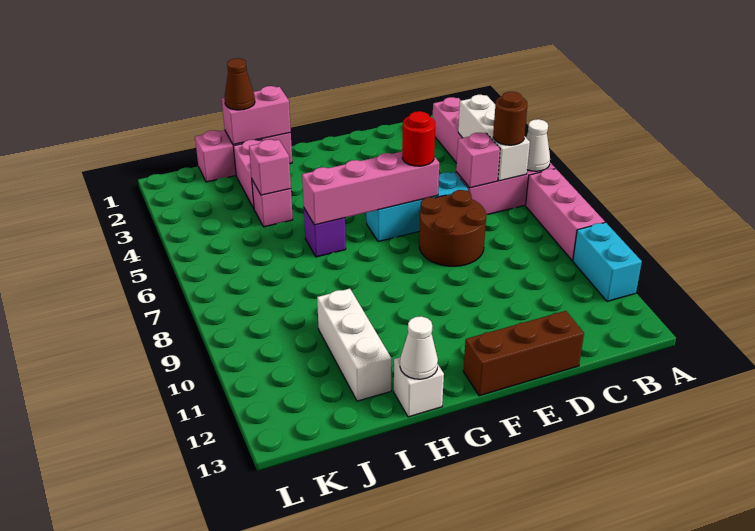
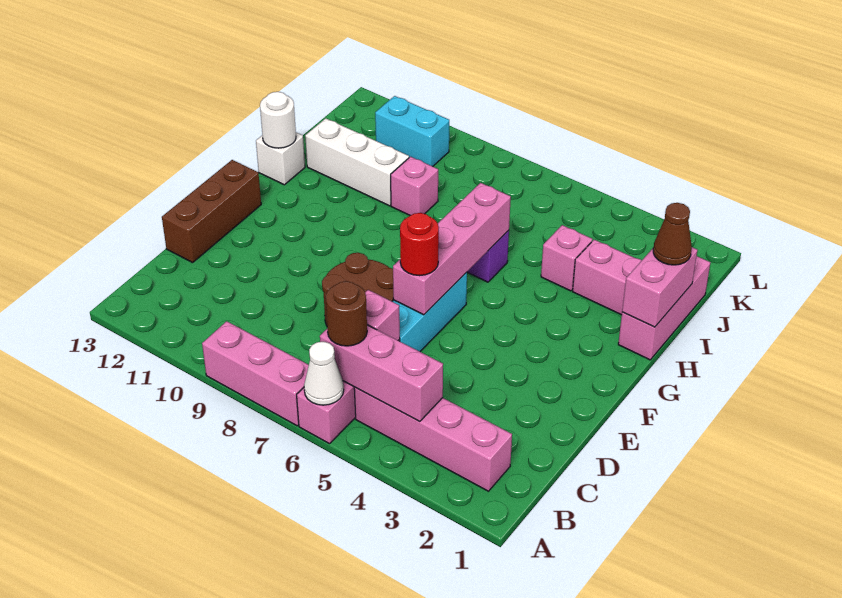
cyan brick A10:A11 level 1 -> cyan brick K10:K11 level 1
white brick B4:B6 level 2 -> pink brick B4:B6 level 2
white cone H13 level 2 -> white round brick H13 level 2
pink brick I4 level 2 -> pink brick I9 level 1

